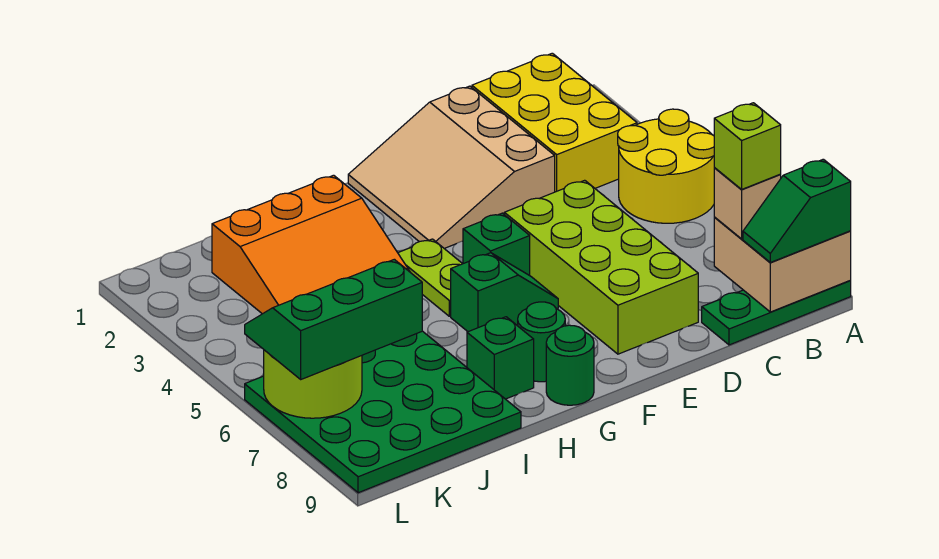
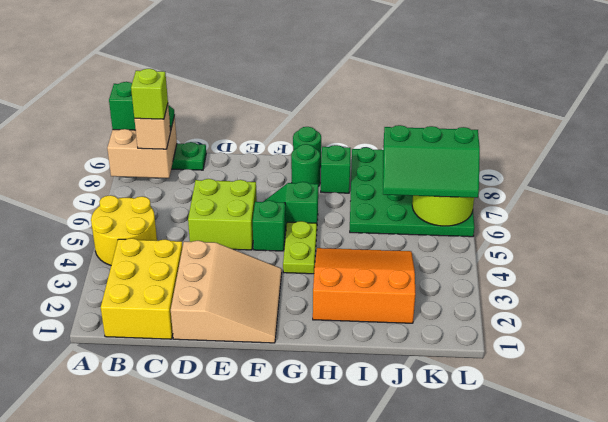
lime brick D5:E8 level 1 -> lime brick D5:E6 level 1

